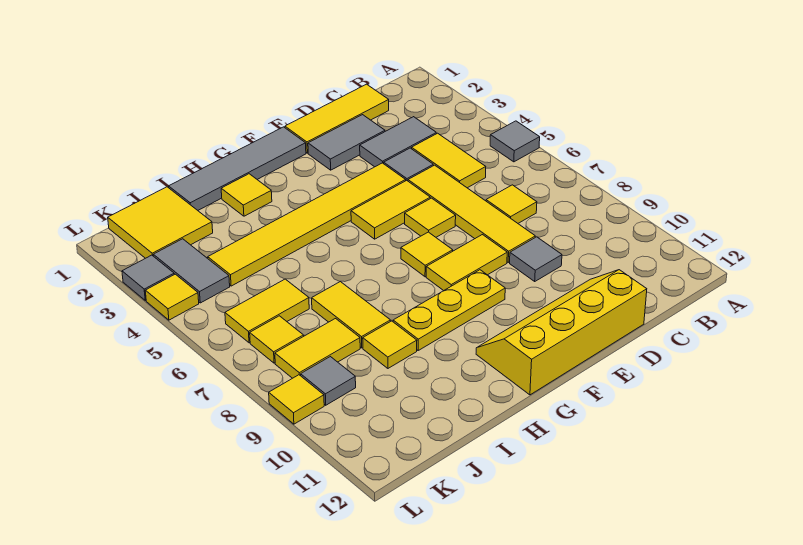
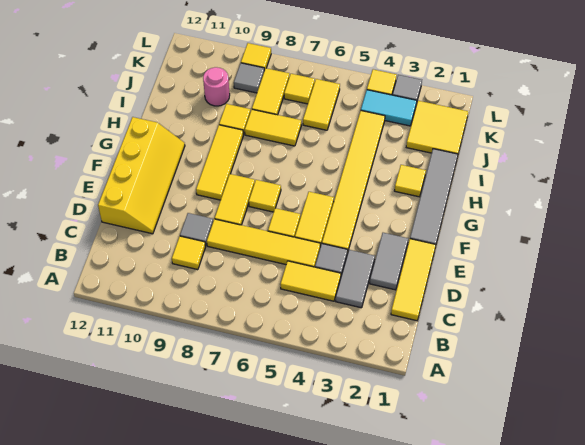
grey tile A5 level 1 -> none
yellow tile C7 level 1 -> yellow tile C9 level 1
yellow plate F9:H9 level 1 -> yellow tile F9:H9 level 1
none -> pink round brick J10 level 1
grey tile K3:K4 level 1 -> cyan tile K3:K4 level 1

